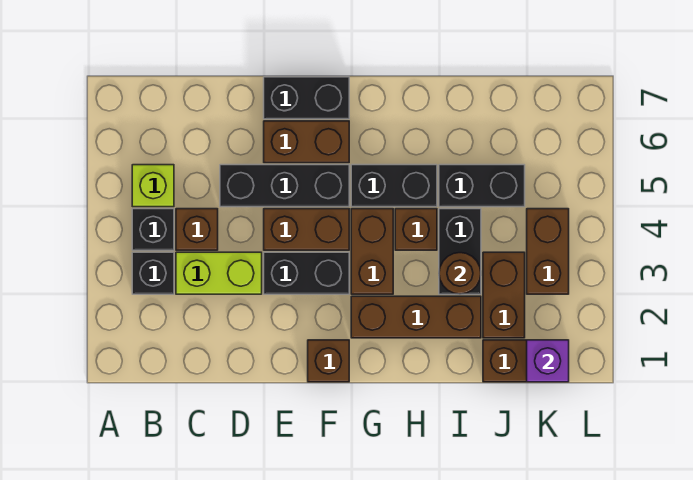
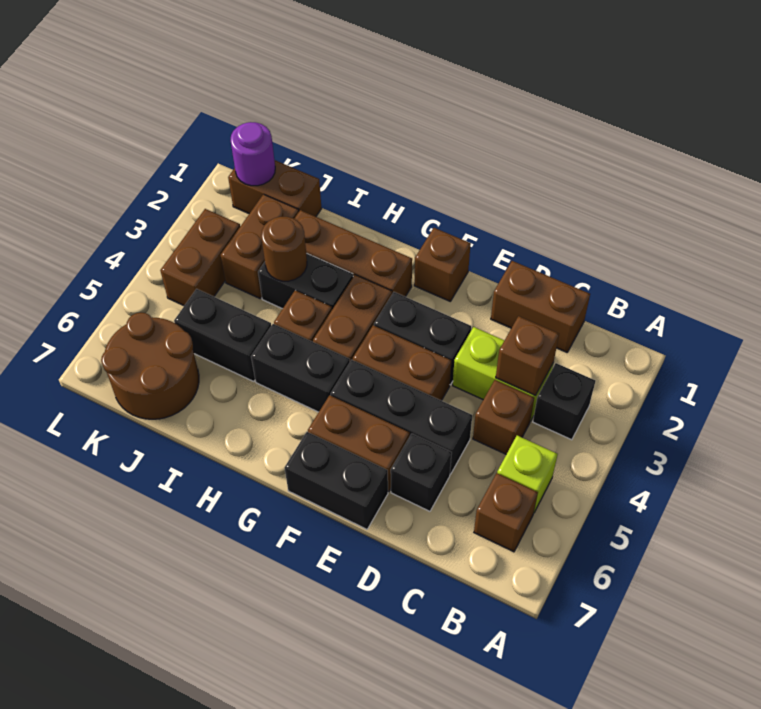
black brick B4 level 1 -> black brick D6 level 1
none -> brown brick B6 level 1
none -> brown brick C1:D1 level 1
none -> brown brick C3 level 2
black brick I3:I4 level 1 -> black brick H3:I3 level 1
none -> brown round brick J6:K7 level 1
purple brick K1 level 2 -> purple round brick K1 level 2

